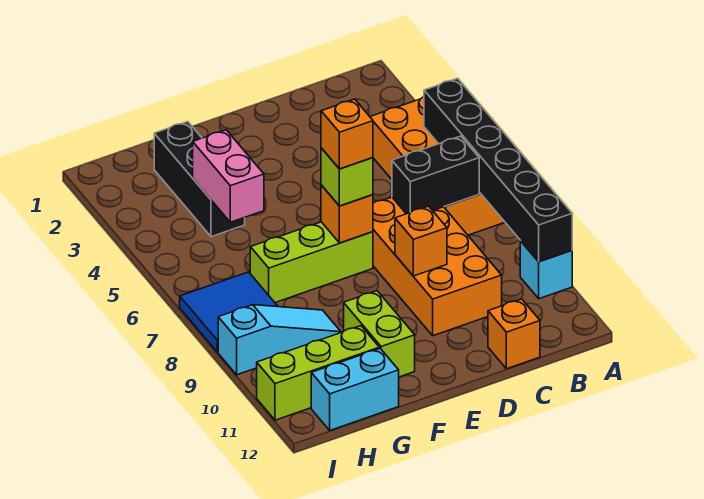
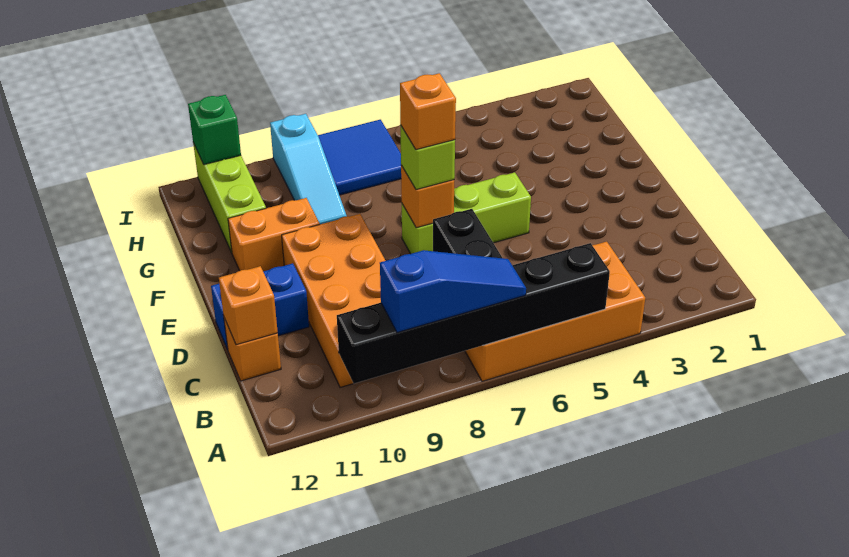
none -> blue slope A7:A9 level 3 top 9
cyan brick A10 level 1 -> none
orange brick C7:D10 level 1 -> orange brick B9:E10 level 1
orange brick D9 level 2 -> orange brick C12 level 2
none -> blue brick D11:D12 level 1
lime brick E7:G7 level 1 -> lime brick E5:E7 level 1
lime brick F10:F11 level 1 -> orange brick F10:F11 level 1
black brick G2:G4 level 1 -> none
pink brick G4:G5 level 2 -> none
cyan brick G12:H12 level 1 -> none
none -> green brick I11 level 2

